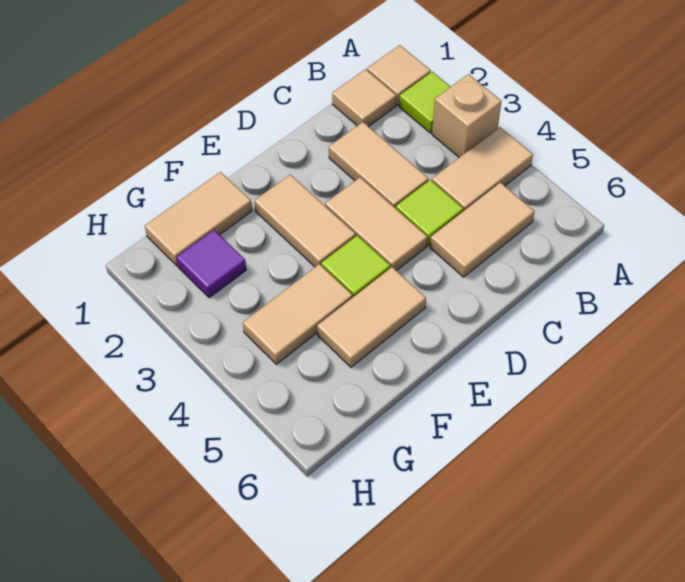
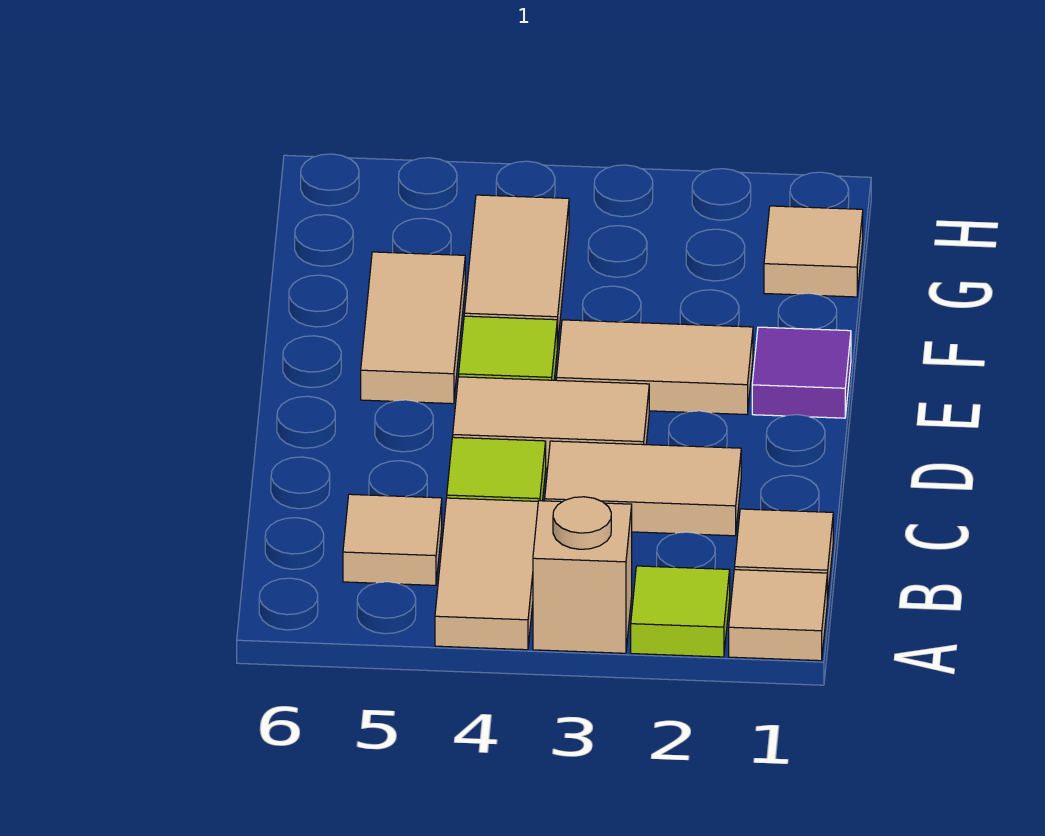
tan tile B5:C5 level 1 -> tan tile B5 level 1
tan tile F1:G1 level 1 -> tan tile G1 level 1
purple tile G2 level 1 -> purple tile E1 level 1

